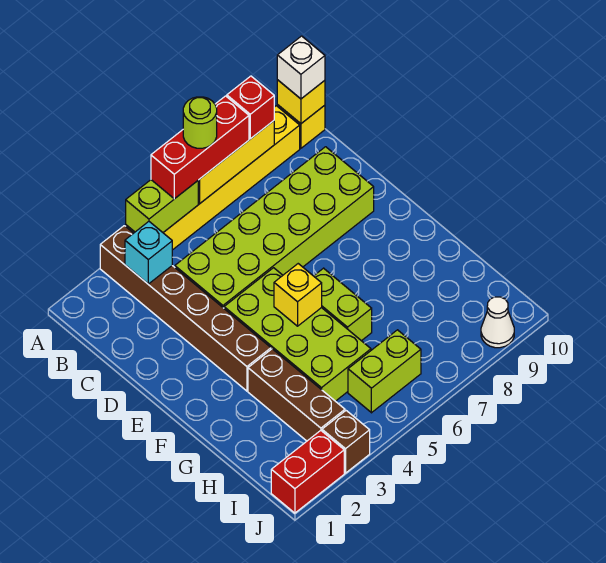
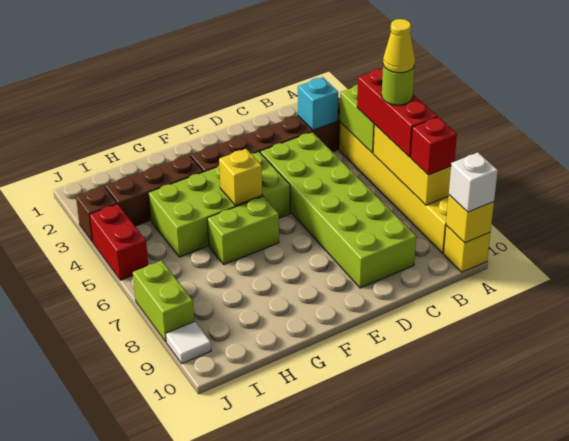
none -> yellow cone A6 level 5
lime brick I5:I6 level 1 -> lime brick J7:J8 level 1
red brick J1:J2 level 1 -> red brick J4:J5 level 1
white cone J9 level 1 -> white tile J9 level 1

